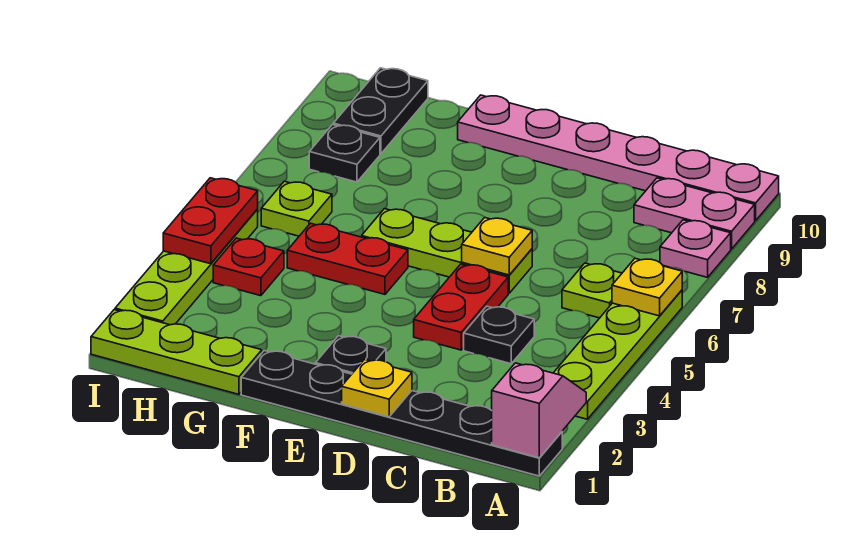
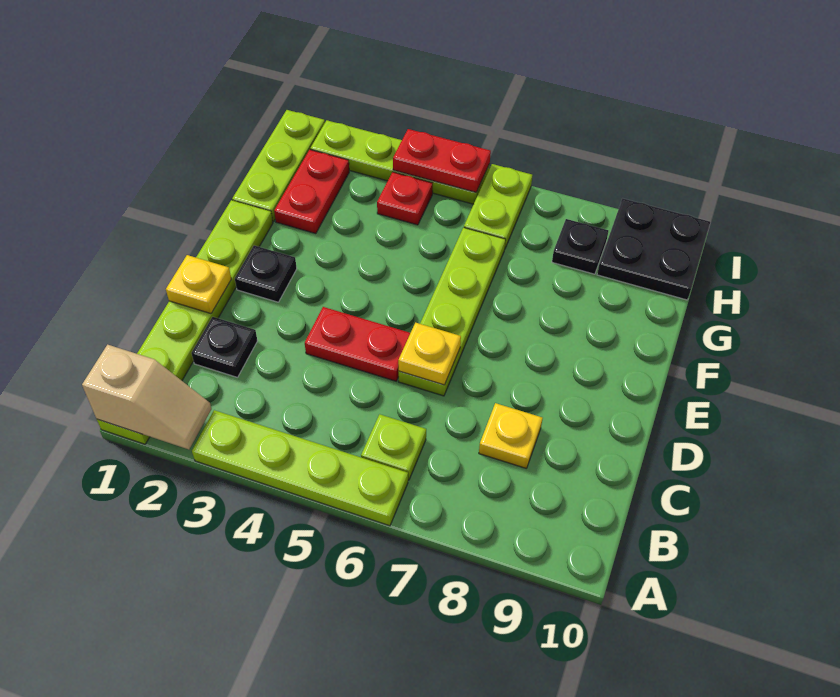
black plate A1:F1 level 1 -> lime plate A1:F1 level 1
pink slope A1:A2 level 2 top 1 -> tan slope A1:A2 level 2 top 1
yellow plate A6 level 2 -> yellow plate C8 level 1
pink plate A8 level 1 -> none
pink plate A9:B9 level 1 -> none
pink plate A10:F10 level 1 -> none
black plate C4 level 1 -> black plate C2 level 1
lime plate D6:F6 level 1 -> lime plate D6:G6 level 1
red plate F5:G5 level 1 -> red plate G2:H2 level 1
lime plate H6 level 1 -> lime plate H6:I6 level 1
black plate H9:H10 level 1 -> black plate H9:I10 level 1

